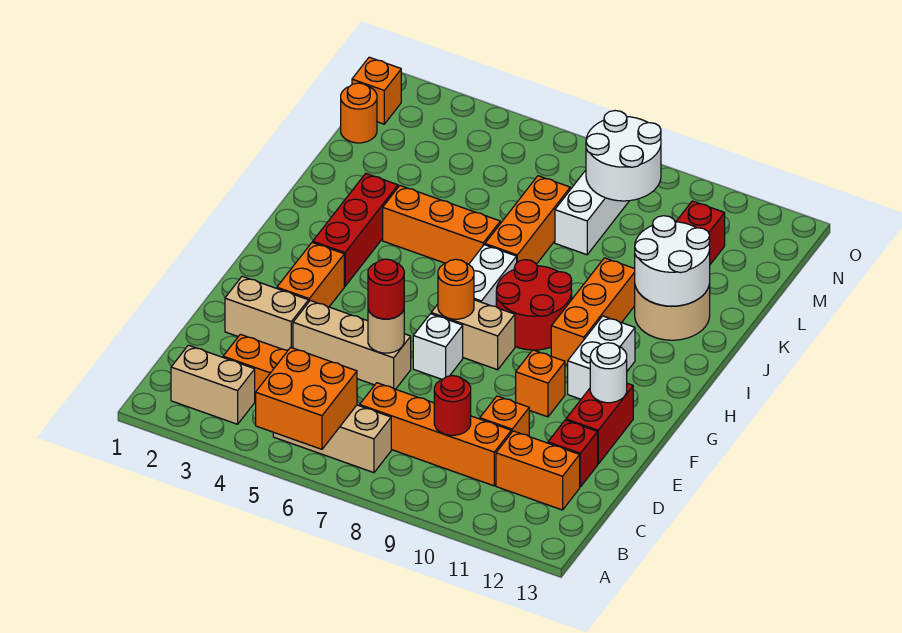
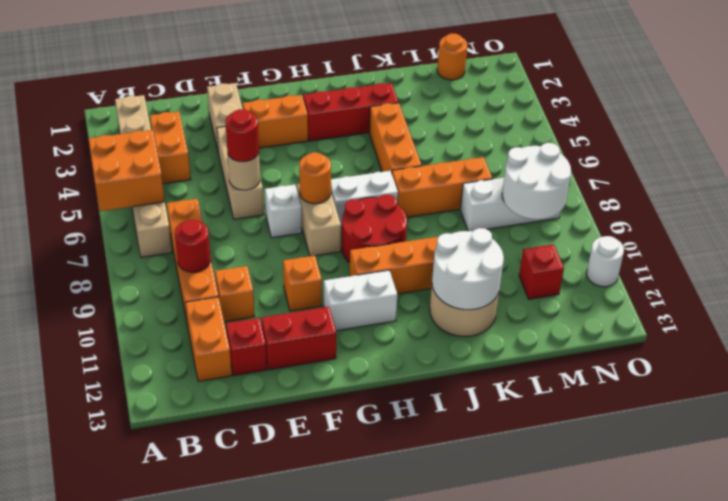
white round brick F12 level 2 -> white round brick O11 level 1
orange brick N1 level 1 -> none

